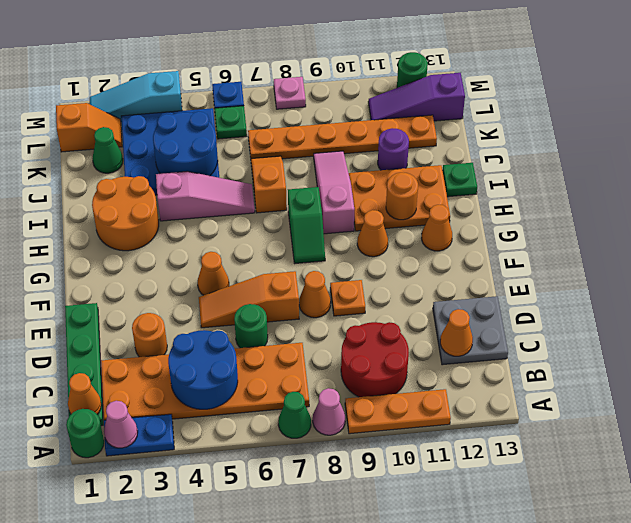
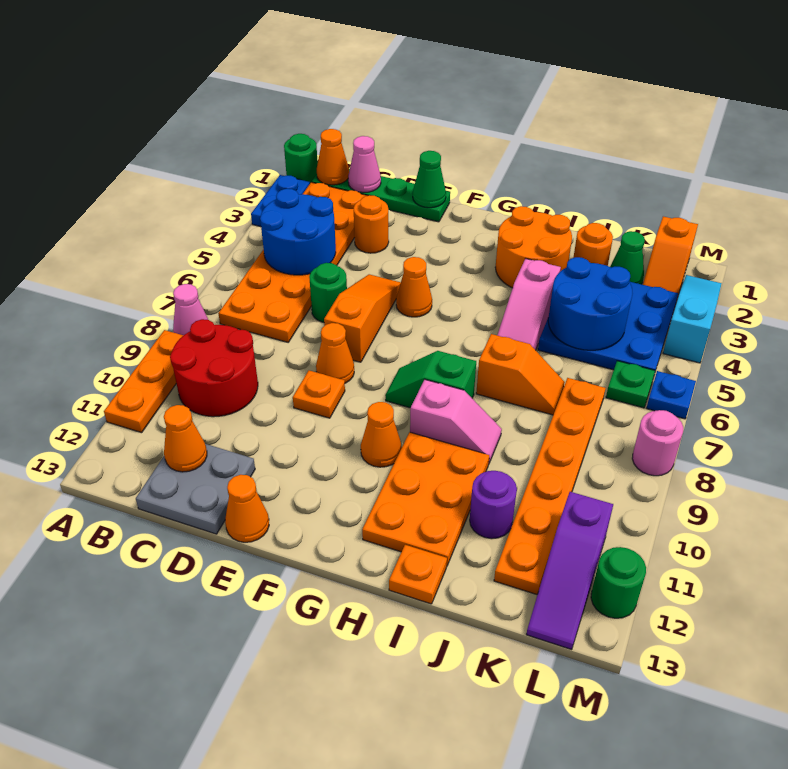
pink cone A2 level 2 -> pink cone C1 level 2
green cone A7 level 1 -> green cone E1 level 2
orange cone G12 level 1 -> orange cone E13 level 1
pink slope H9:J9 level 1 top H -> pink slope H9:I9 level 1 top H
orange round brick H11 level 2 -> orange round brick J2 level 1
green plate I13 level 1 -> orange plate I13 level 1
purple slope L11:L13 level 1 top 13 -> purple slope L11:L13 level 1 top 11
pink plate M8 level 1 -> pink round brick M8 level 1

